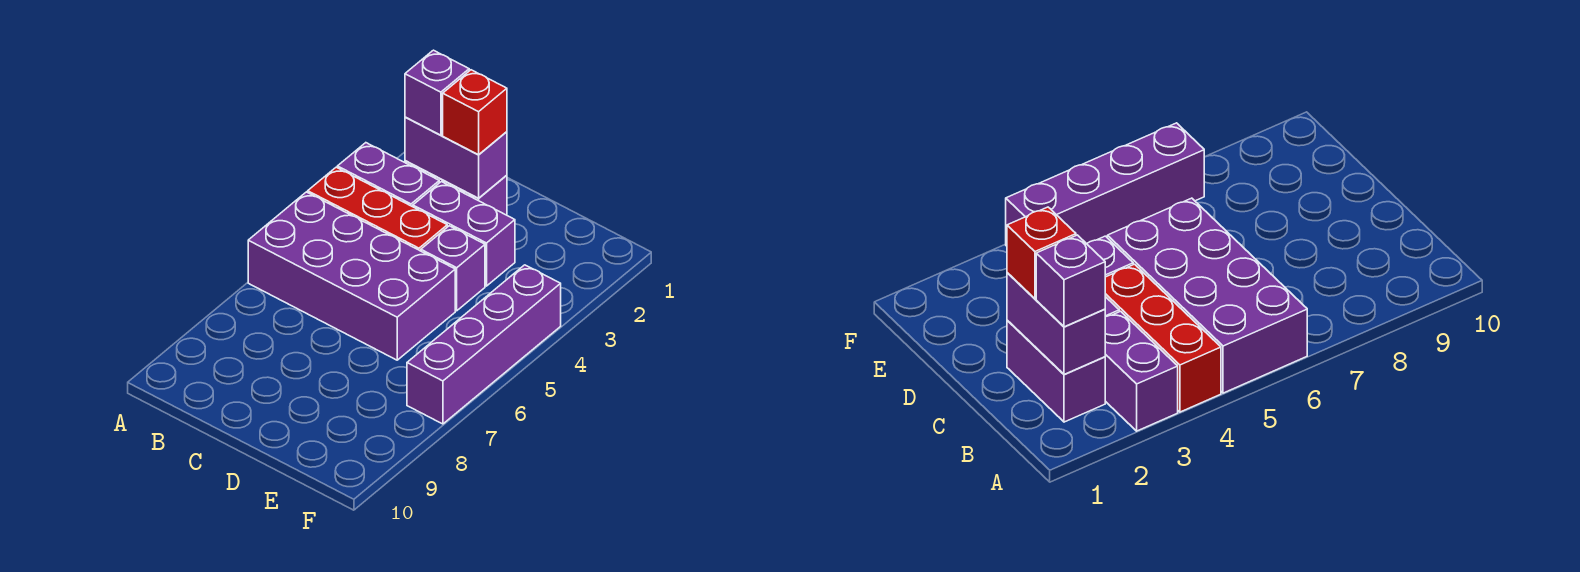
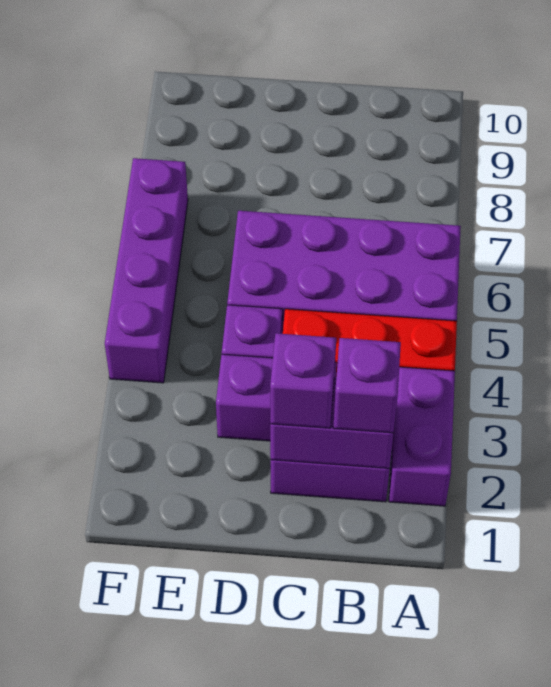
purple brick A3:B3 level 1 -> purple brick A2:A3 level 1
red brick C2 level 3 -> purple brick C2 level 3

